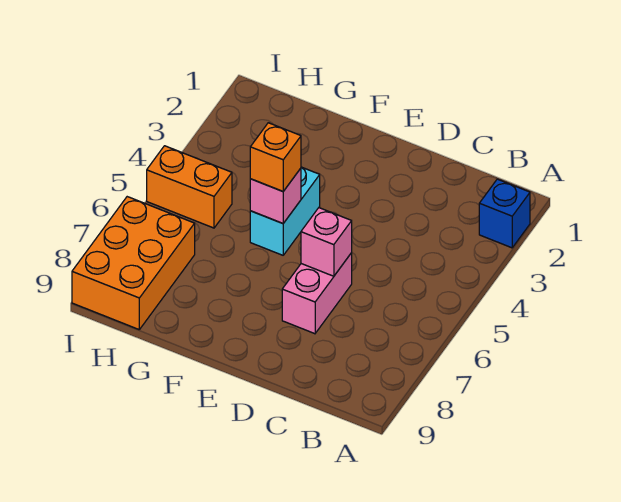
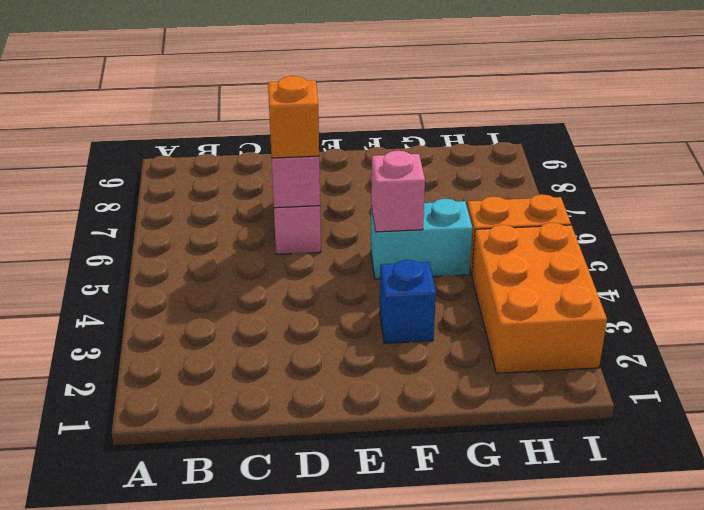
blue brick A2 level 1 -> blue brick F3 level 1
cyan brick F4:F5 level 1 -> cyan brick F5:G5 level 1
orange brick F5 level 3 -> orange brick D6 level 3
orange brick H7:I9 level 1 -> orange brick H2:I4 level 1

